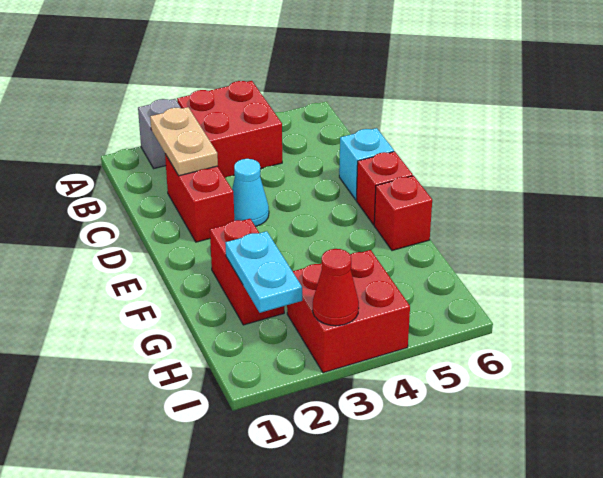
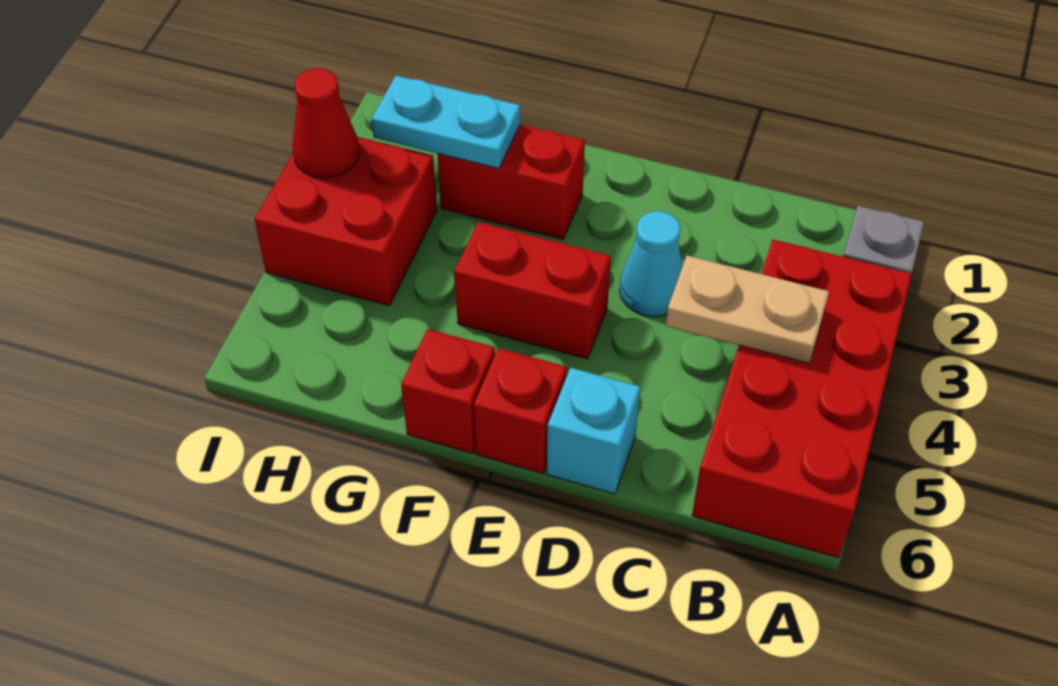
red brick A3:B4 level 1 -> red brick A3:B6 level 1
tan plate B2:C2 level 2 -> tan plate B4:C4 level 2
red brick C2:D2 level 1 -> red brick E4:F4 level 1

